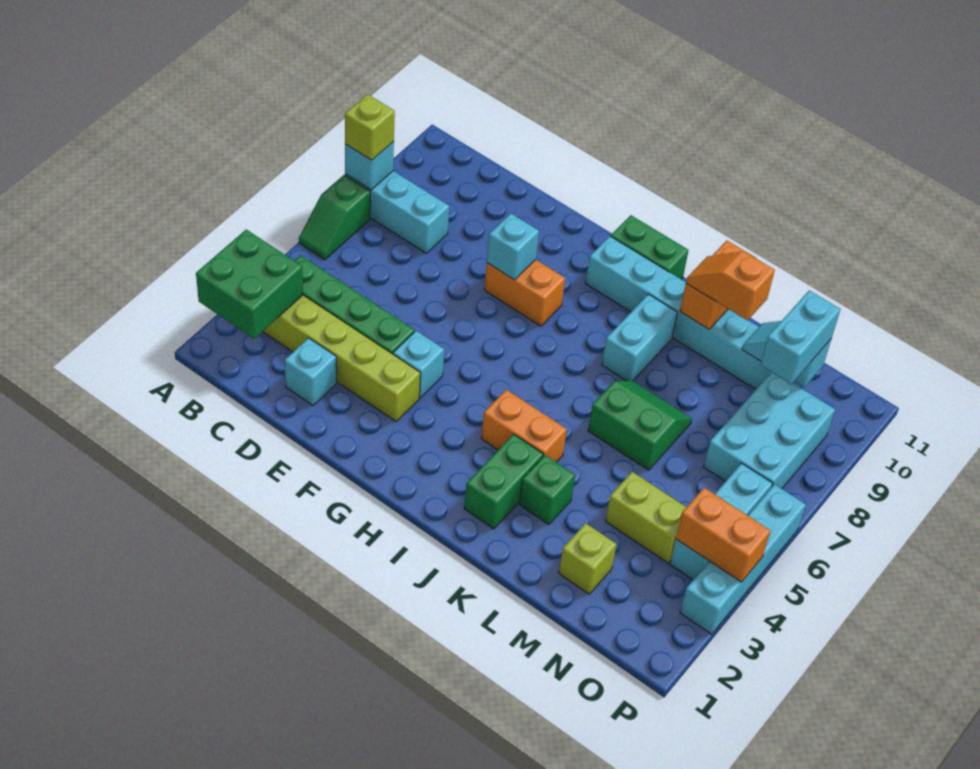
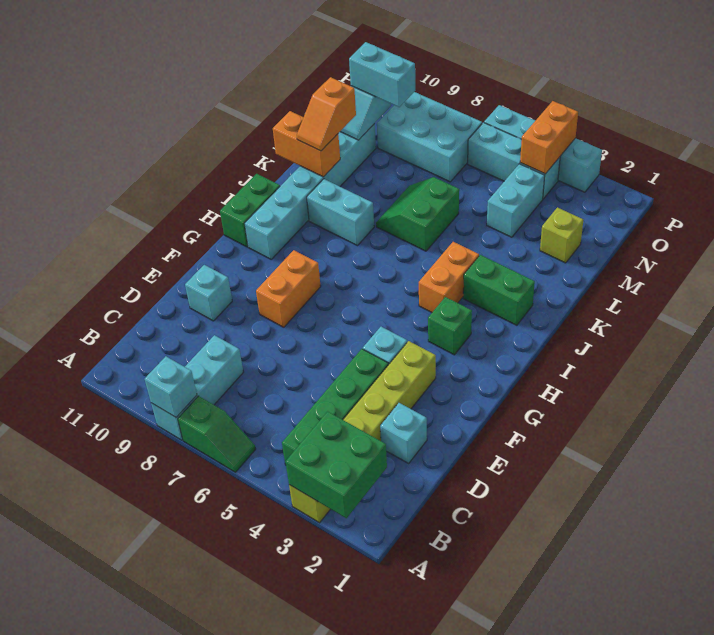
lime brick A8 level 3 -> none
cyan brick F8 level 2 -> cyan brick E10 level 1
green brick K3 level 1 -> green brick H3 level 1
lime brick M4:N4 level 1 -> cyan brick M4:N4 level 1

